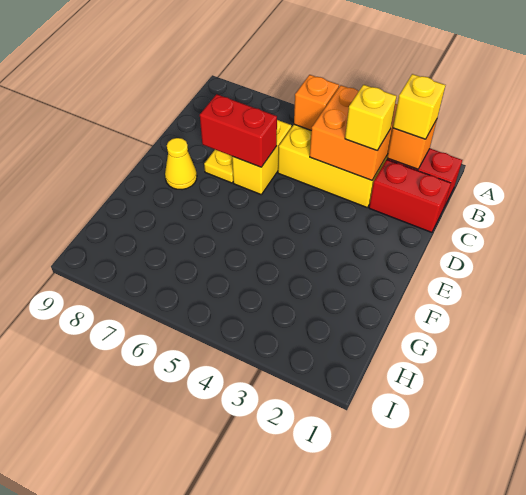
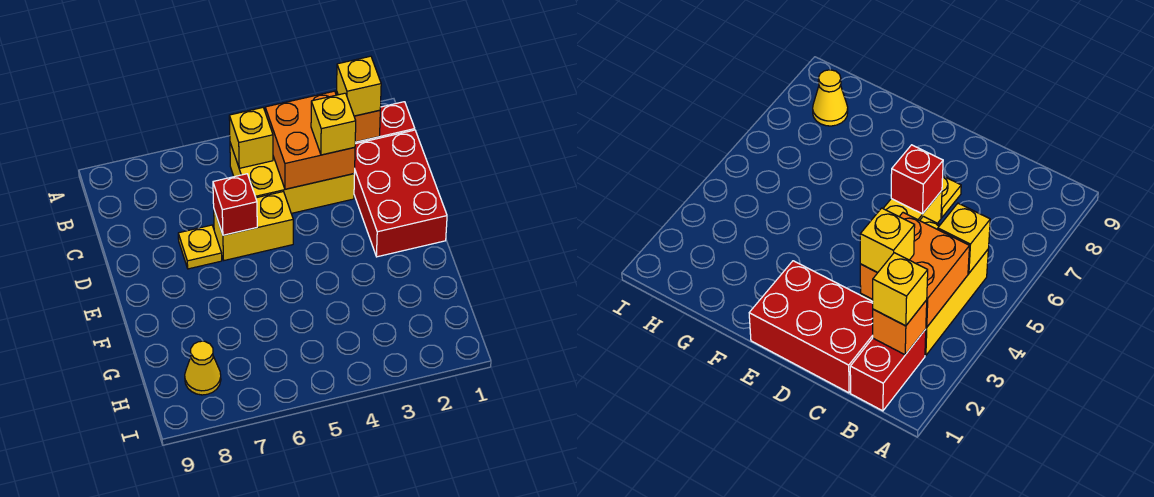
orange brick B5 level 2 -> yellow brick B5 level 2
red brick C1:C2 level 1 -> red brick C1:E2 level 1
yellow brick C6:D6 level 1 -> yellow brick D5:D6 level 1
red brick D6:D7 level 2 -> red brick D6 level 2
yellow cone E8 level 1 -> yellow cone H8 level 1

